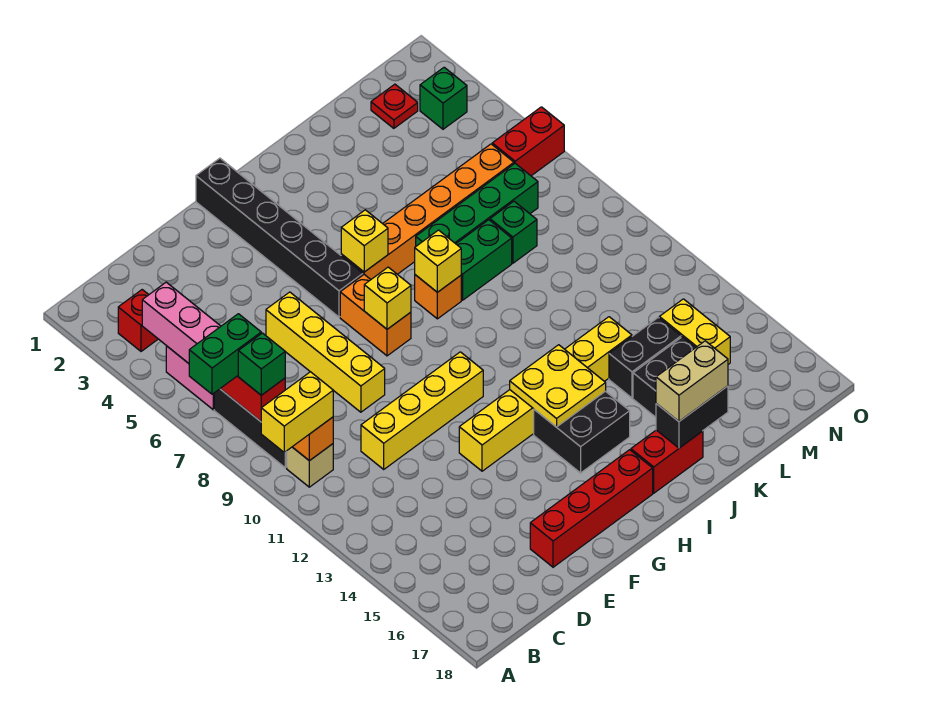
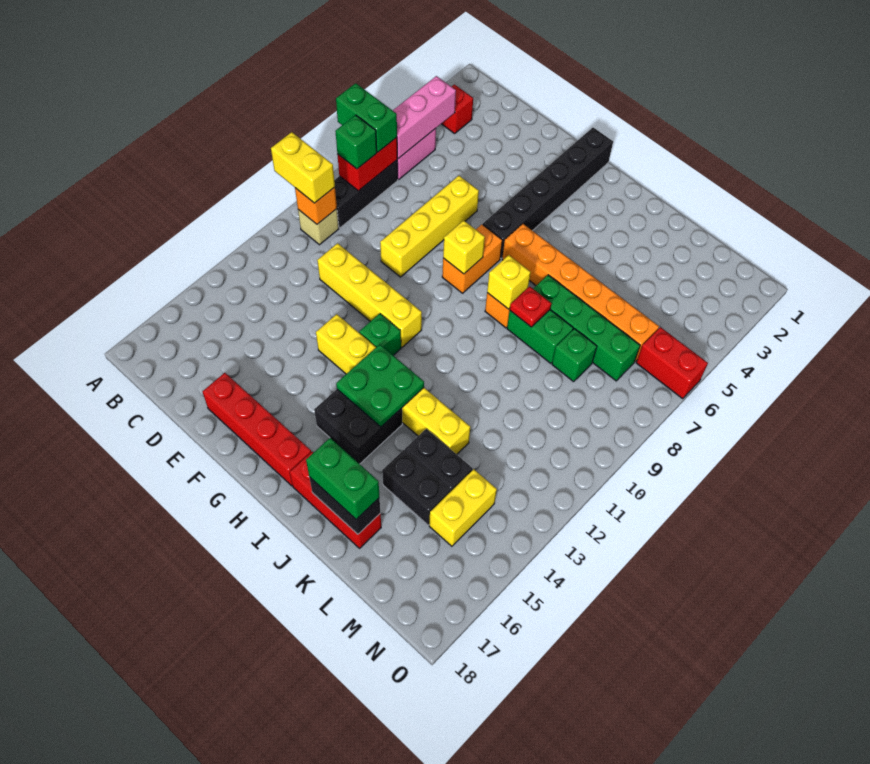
yellow brick H6 level 2 -> none
yellow plate H13:I14 level 2 -> green plate H13:I14 level 2
red brick I17:J17 level 1 -> red brick I17:K17 level 1
tan brick J17:K17 level 3 -> green brick J17:K17 level 3
red plate M2 level 1 -> red plate J8 level 2
green brick N3 level 1 -> green brick G12 level 1

